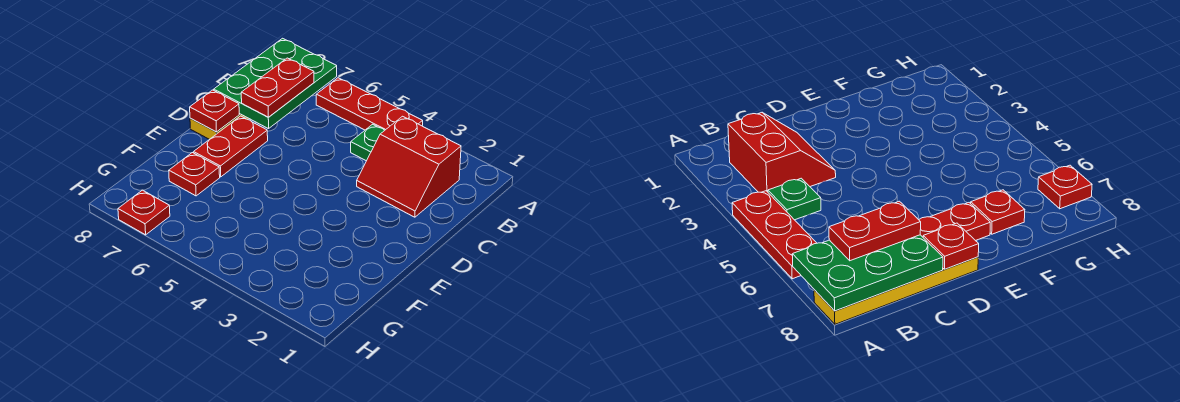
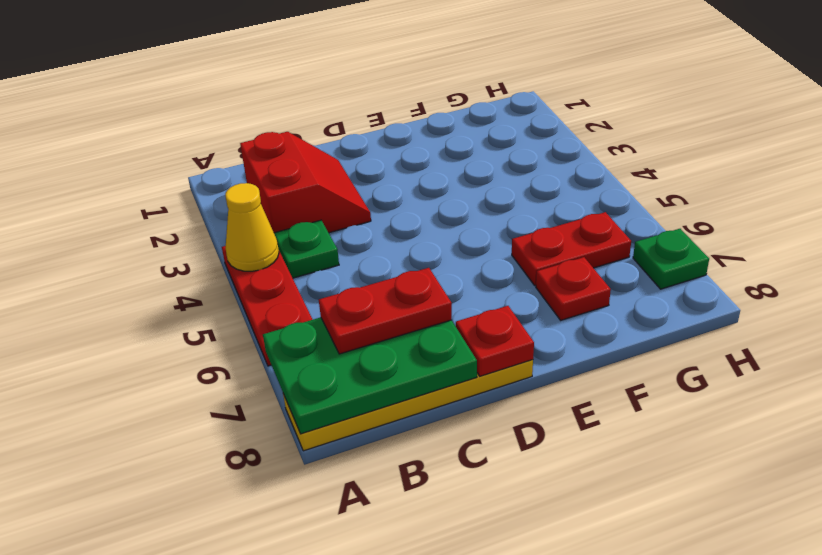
none -> yellow cone A4 level 2
red plate D7:E7 level 1 -> red plate F6:G6 level 1
red plate H7 level 1 -> green plate H7 level 1

